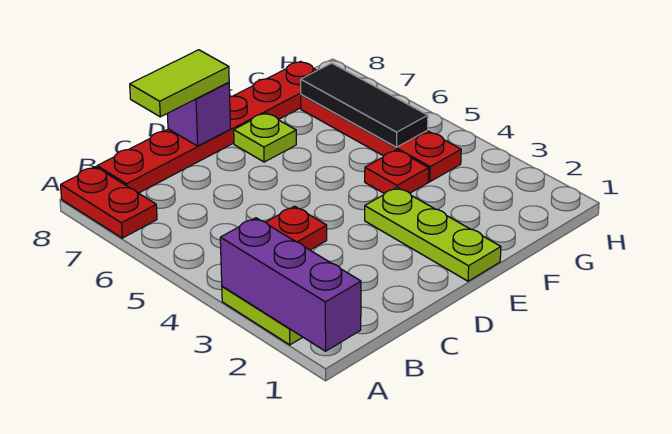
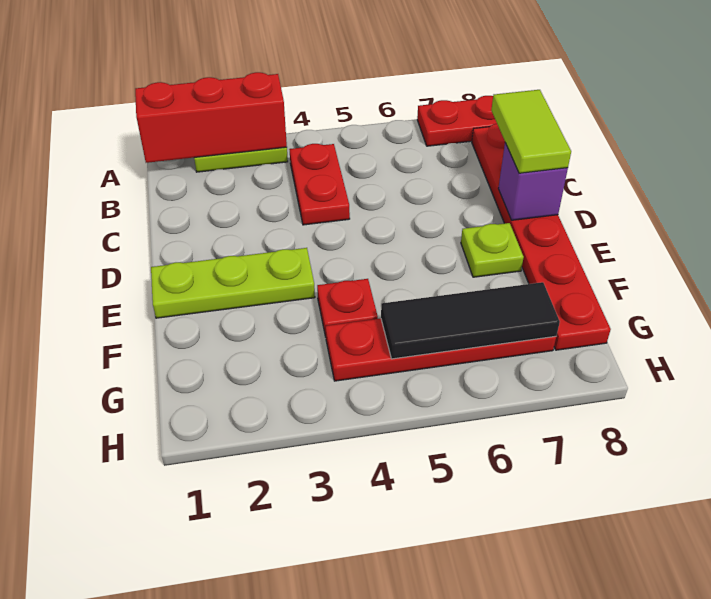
purple brick A1:A3 level 2 -> red brick A1:A3 level 2

